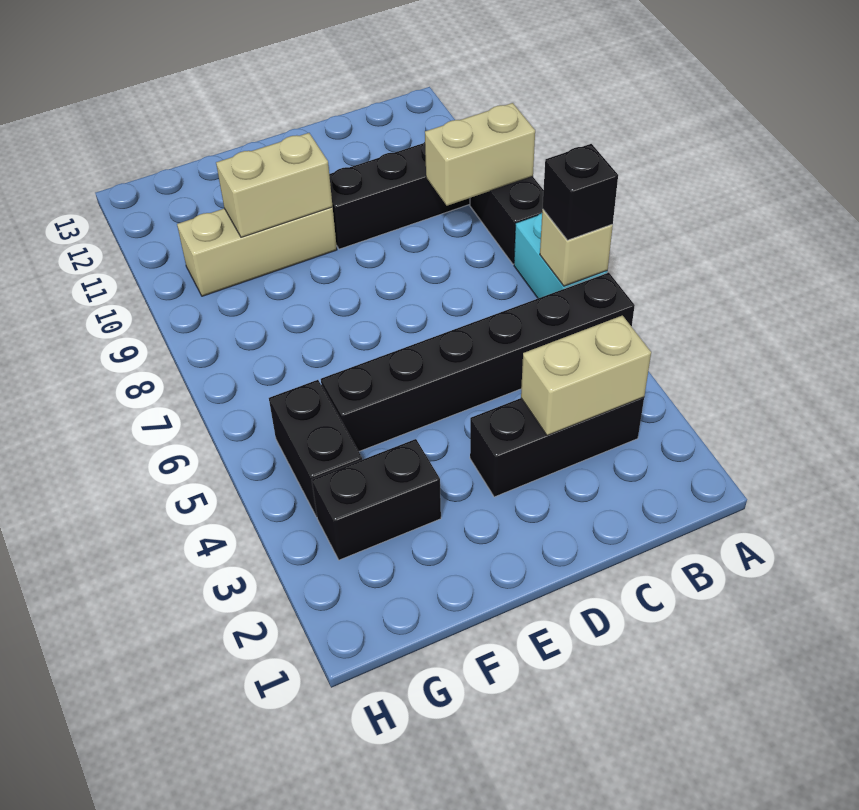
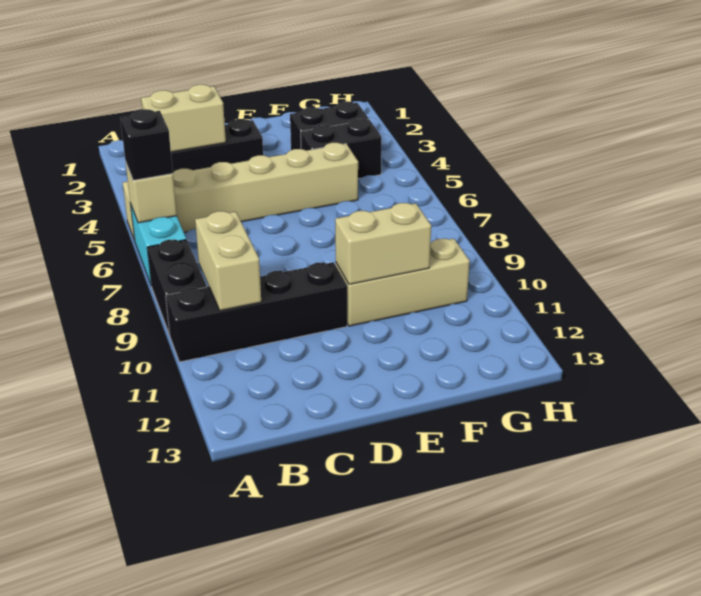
black brick A5:F5 level 1 -> tan brick A5:F5 level 1
tan brick A9:B9 level 2 -> tan brick B9:B10 level 2
black brick G4:G5 level 1 -> black brick F4:G4 level 1

